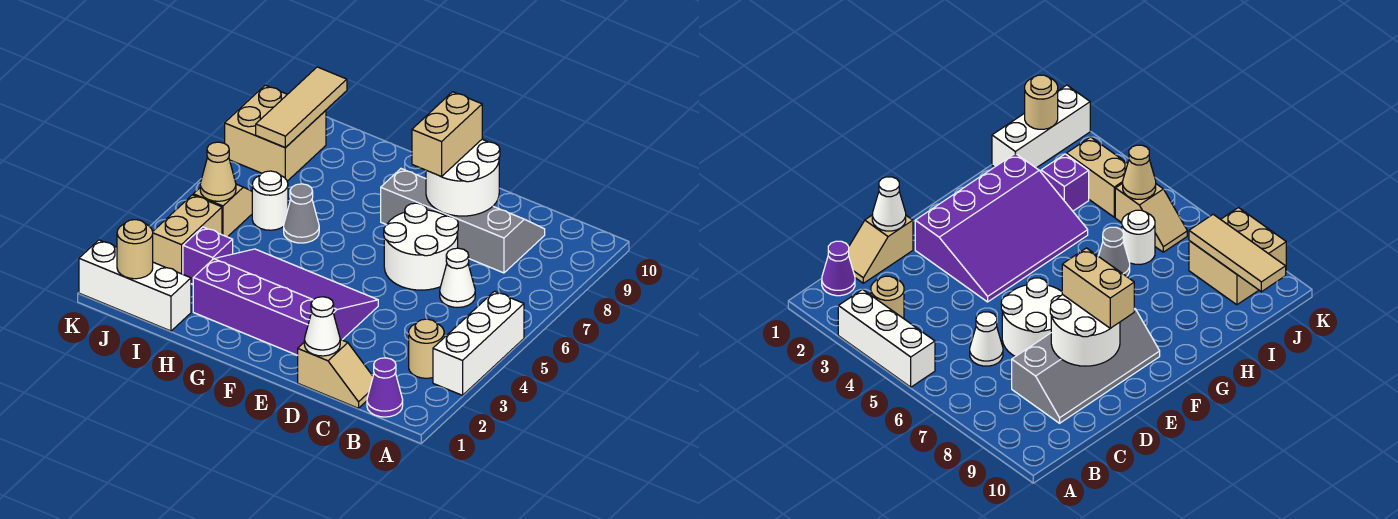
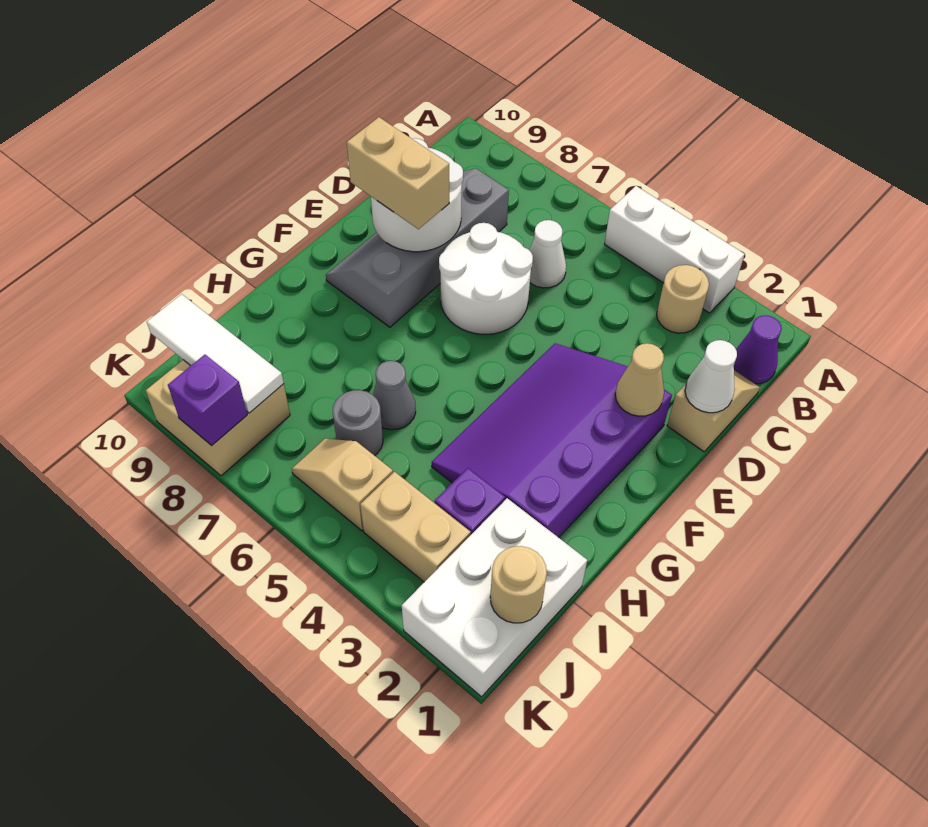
white brick I1:K1 level 1 -> white brick I1:K2 level 1
white round brick I6 level 1 -> grey round brick I6 level 1
tan cone J5 level 2 -> tan cone E2 level 2
tan tile J8:J10 level 2 -> white tile J8:J10 level 2
none -> purple brick K8 level 2

